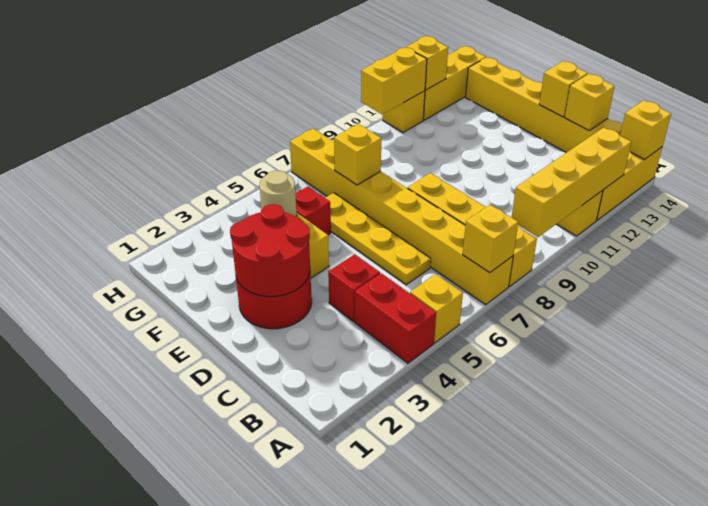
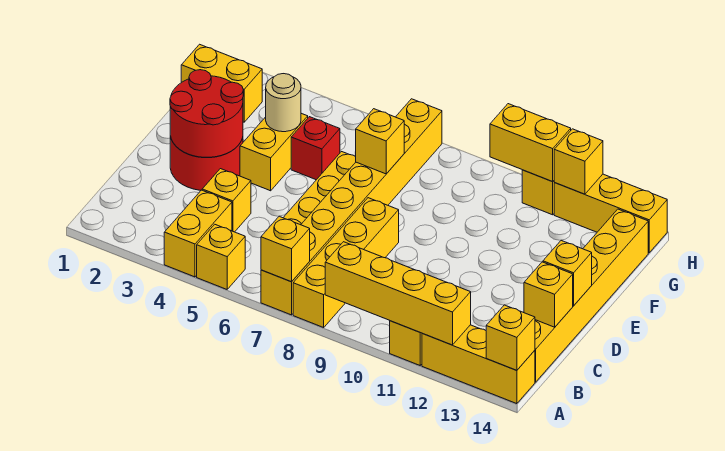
red brick A4:B4 level 1 -> yellow brick A4:B4 level 1
red brick C4 level 1 -> yellow brick C4 level 1
none -> yellow brick G1:G2 level 1

